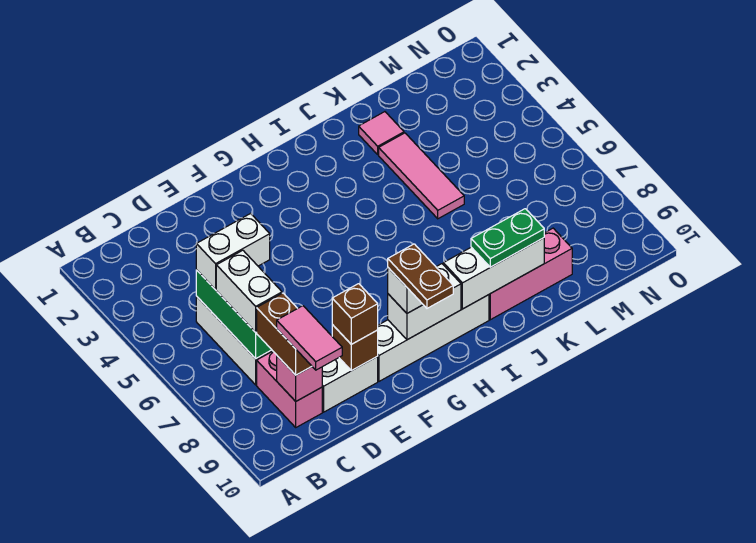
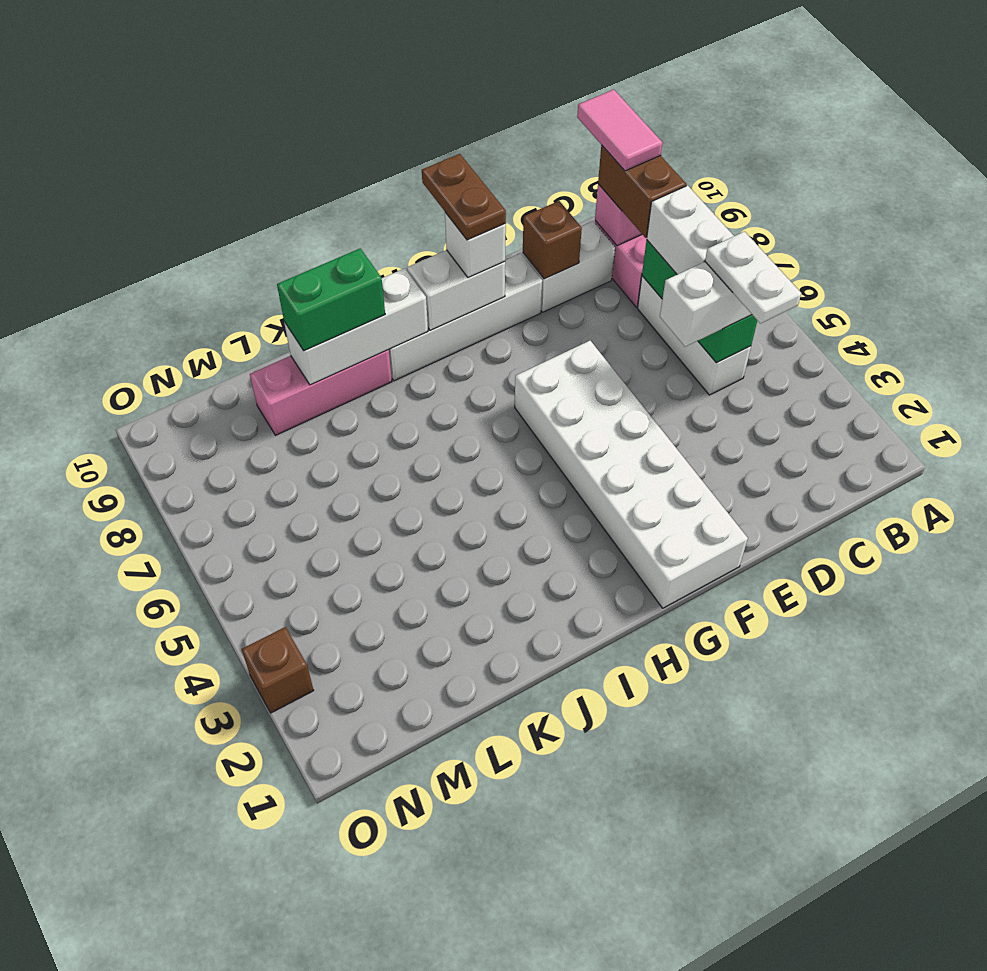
none -> white plate C4:C5 level 4
brown brick E9 level 3 -> brown brick O3 level 1
none -> white brick F1:G6 level 1
green plate J9:K9 level 3 -> green brick J9:K9 level 3
pink tile K2 level 1 -> none
pink tile K3:K5 level 1 -> none

